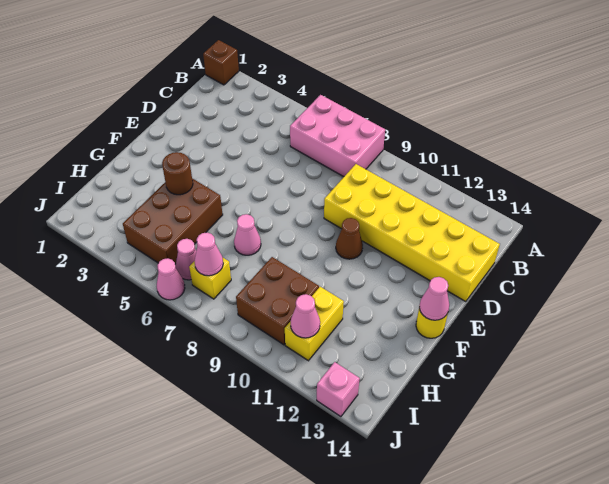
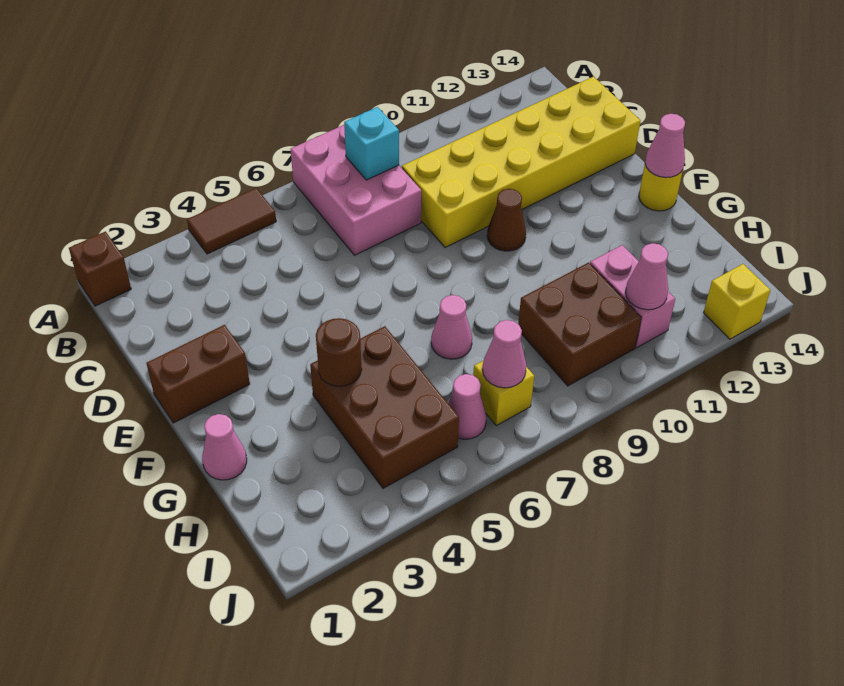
none -> brown tile A4:A5 level 1
pink brick A6:B8 level 1 -> pink brick A7:C8 level 1
none -> cyan brick B8 level 2
none -> brown brick E1:E2 level 1
yellow brick H11:I11 level 1 -> pink brick H11:I11 level 1
pink cone J6 level 1 -> pink cone G1 level 1
pink brick J13 level 1 -> yellow brick J13 level 1

